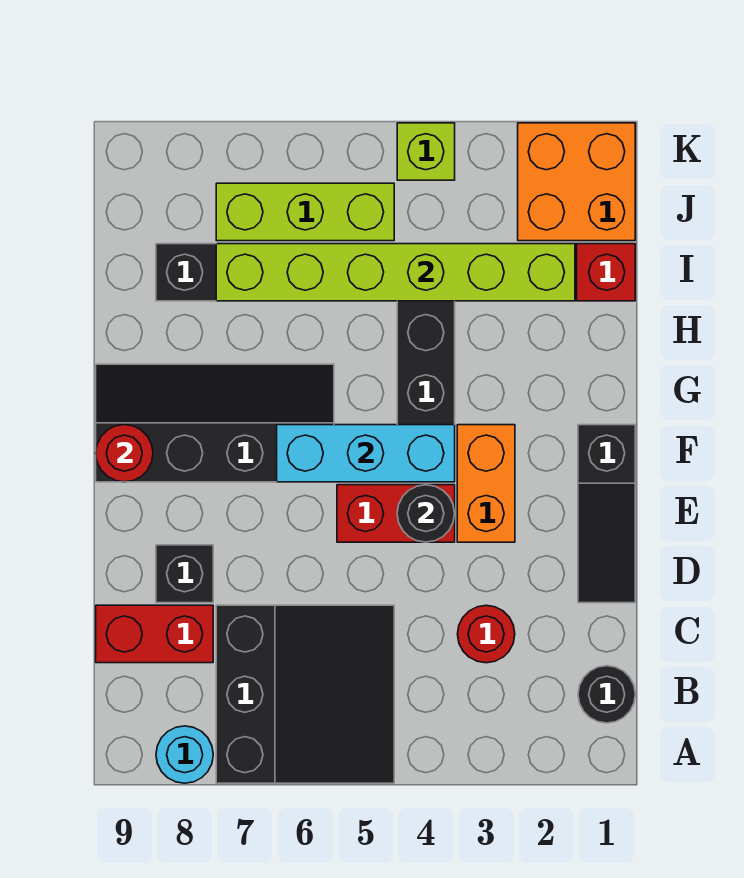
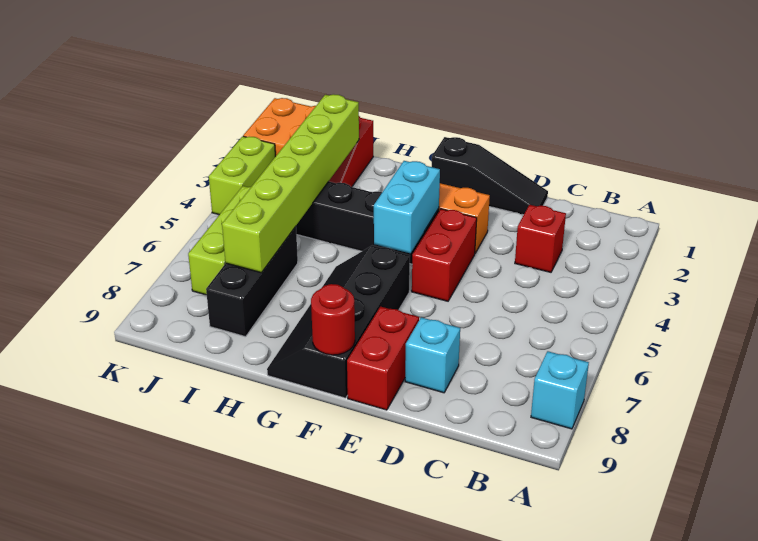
black slope A5:C7 level 1 top 7 -> none
cyan round brick A8 level 1 -> cyan brick A8 level 1
black round brick B1 level 1 -> none
red round brick C3 level 1 -> red brick C3 level 1
red brick C8:C9 level 1 -> red brick E8:E9 level 1
black brick D8 level 1 -> cyan brick D8 level 1
black round brick E4 level 2 -> none
cyan brick F4:F6 level 2 -> cyan brick F4:F5 level 2
lime brick K4 level 1 -> lime brick K3:K4 level 1

